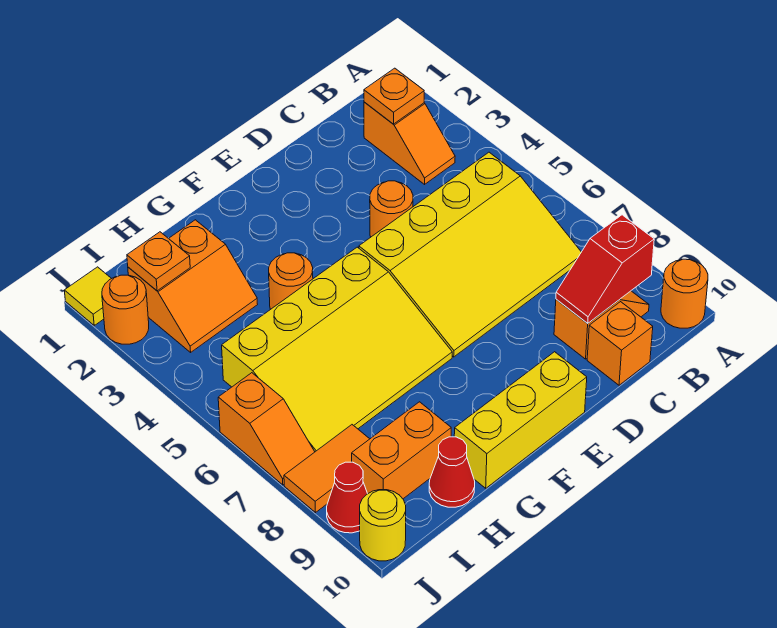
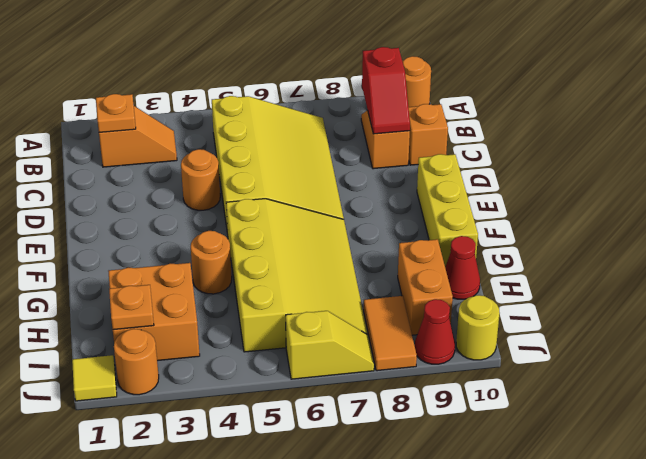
orange slope H2:I3 level 1 top 2 -> orange brick H2:I3 level 1
orange slope J6:J7 level 1 top 6 -> yellow slope J6:J7 level 1 top 6

